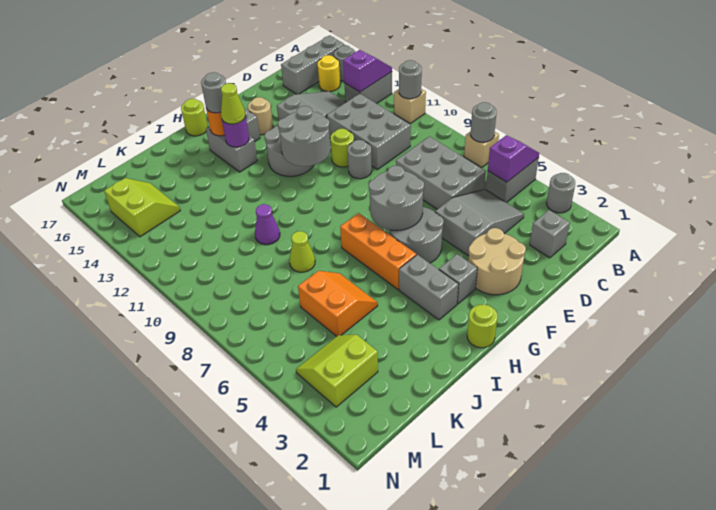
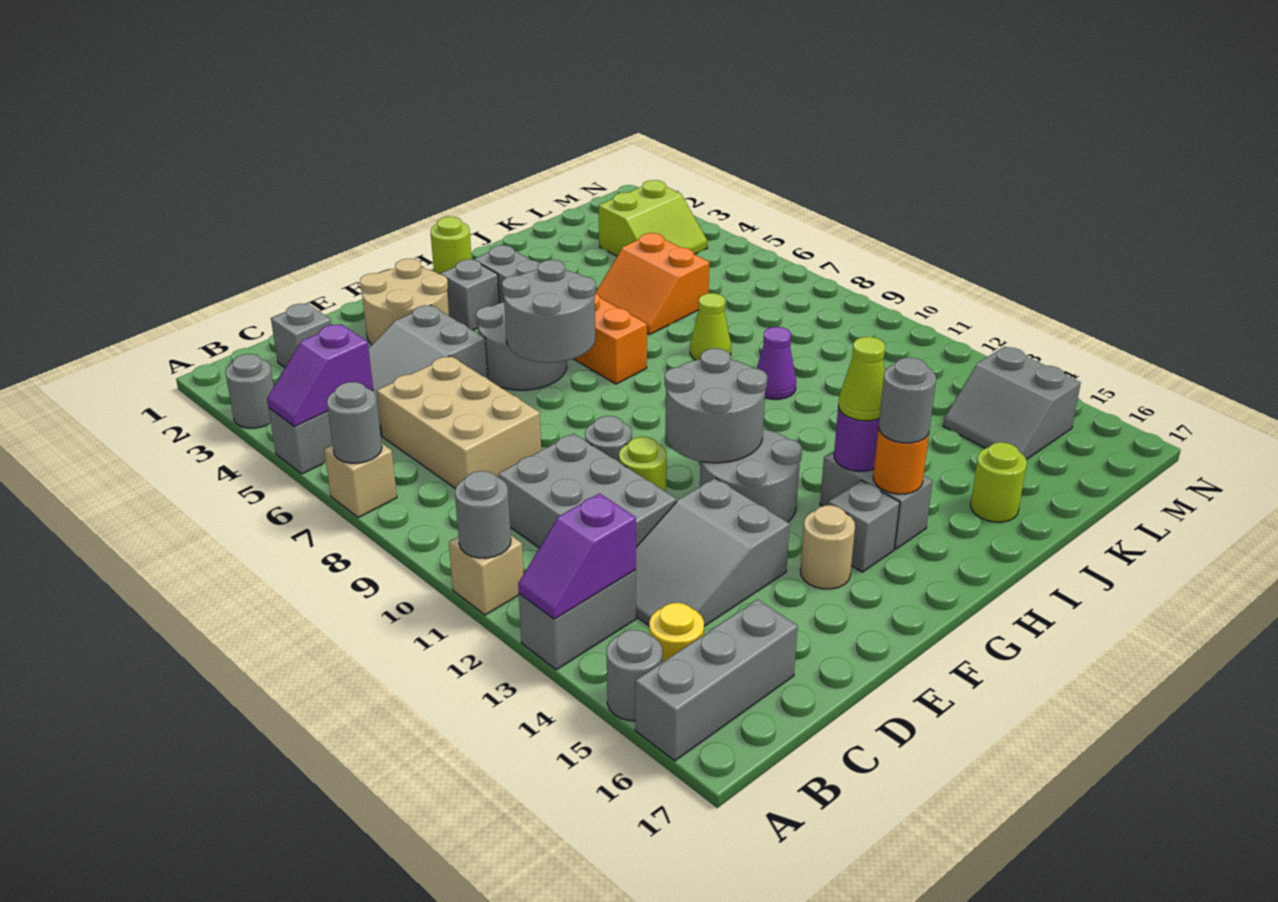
grey brick C6:D8 level 1 -> tan brick C6:D8 level 1
lime round brick H17 level 1 -> lime round brick J16 level 1
lime slope L14:M15 level 1 top M -> grey slope L14:M15 level 1 top M

